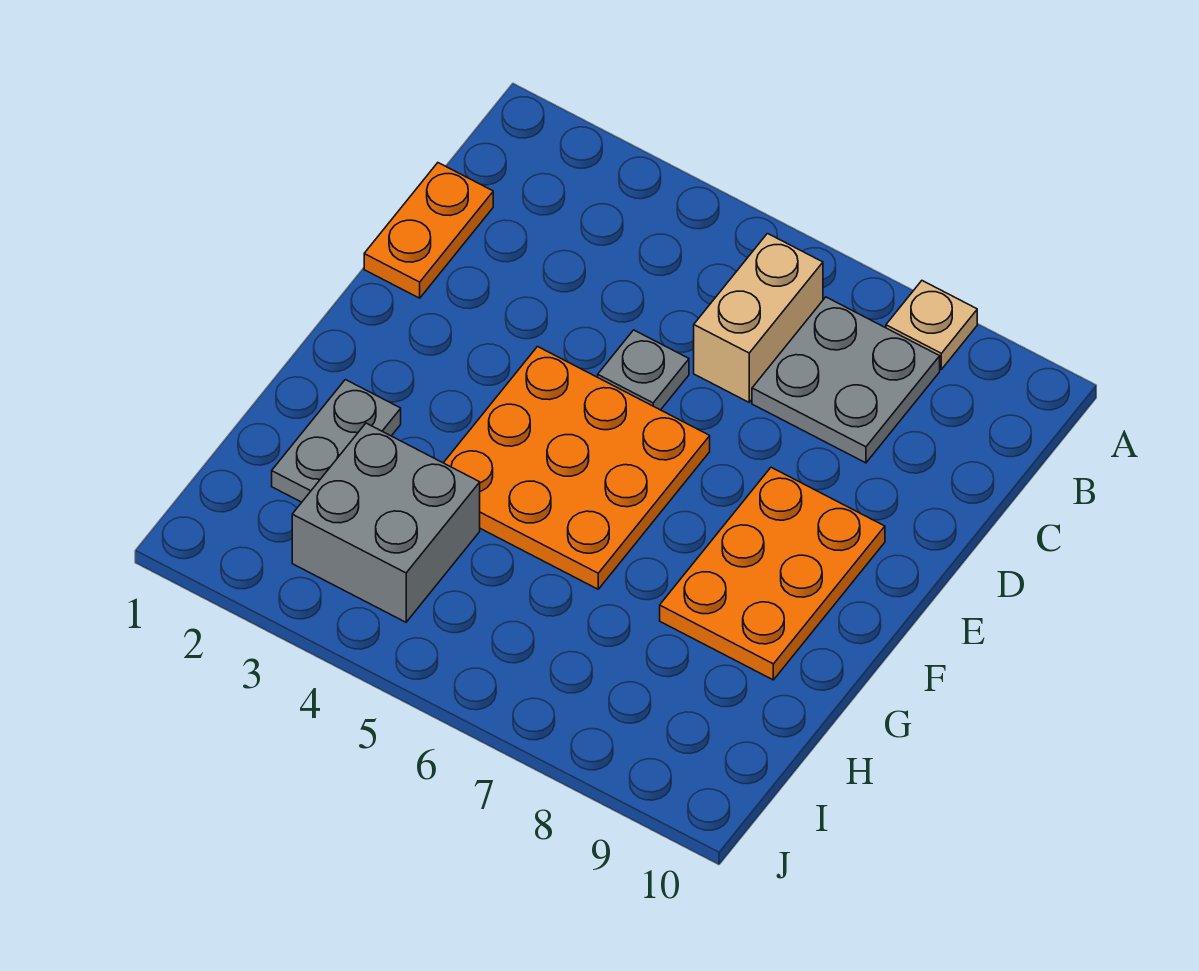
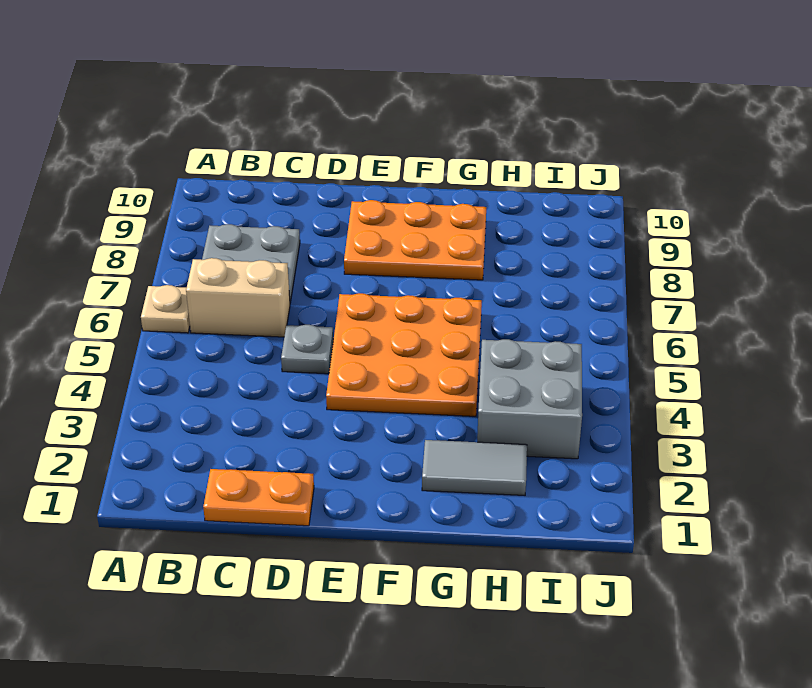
tan plate A8 level 1 -> tan plate A6 level 1
grey plate G2:H2 level 1 -> grey tile G2:H2 level 1

